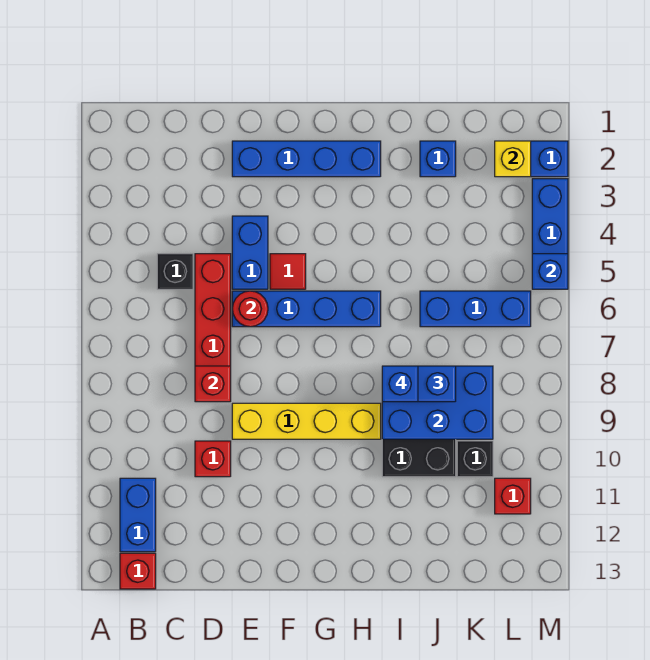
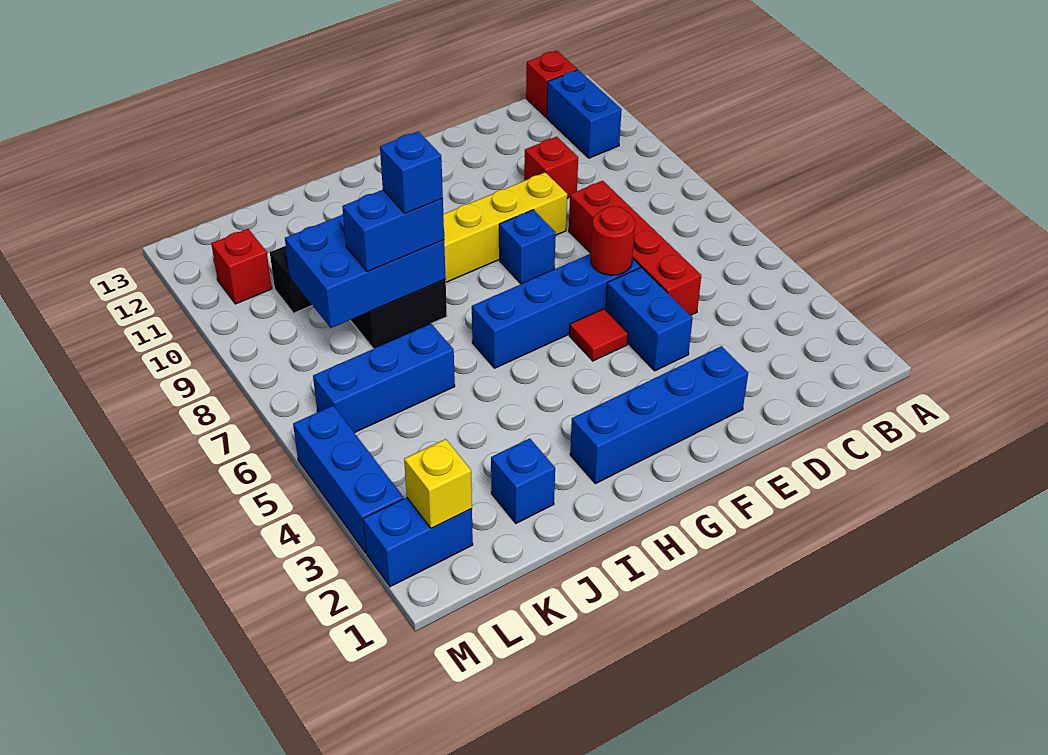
black brick C5 level 1 -> none
red brick D8 level 2 -> none
blue brick M5 level 2 -> blue brick F8 level 1

